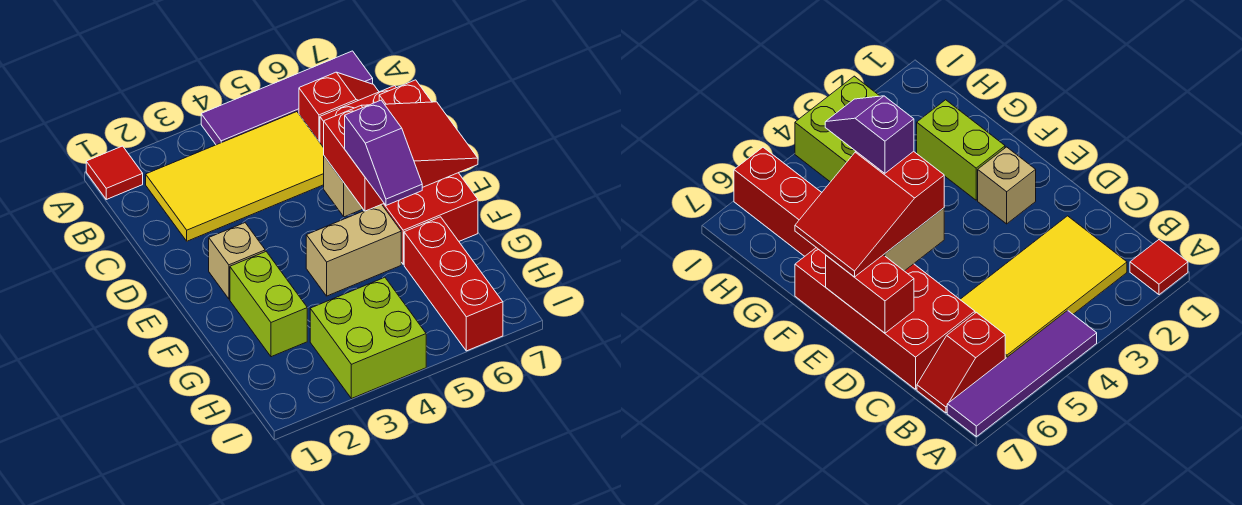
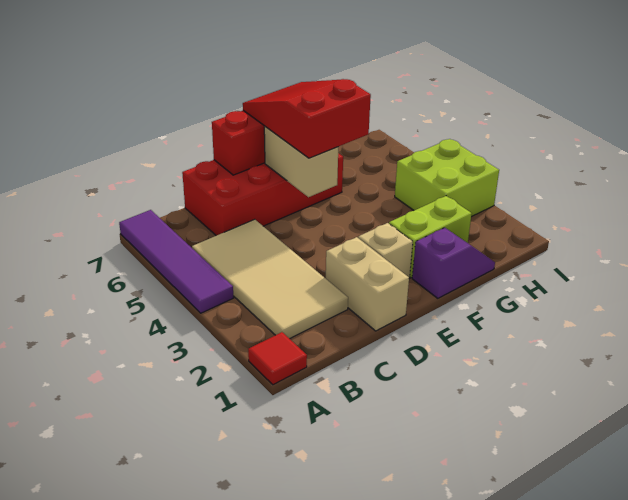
yellow tile B2:C5 level 1 -> tan tile B2:C5 level 1
red slope B6:B7 level 1 top 6 -> none
tan brick F4:F5 level 1 -> tan brick D1:D2 level 1
purple slope F5:G5 level 4 top F -> purple slope F1:G1 level 1 top F
red brick G6:I6 level 1 -> none

